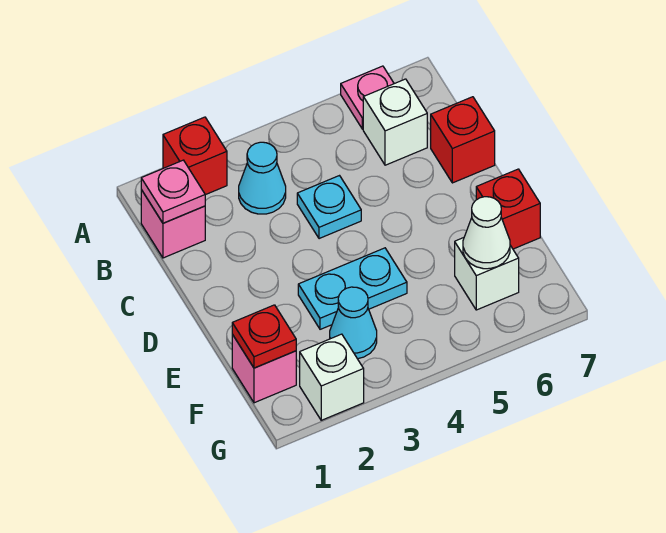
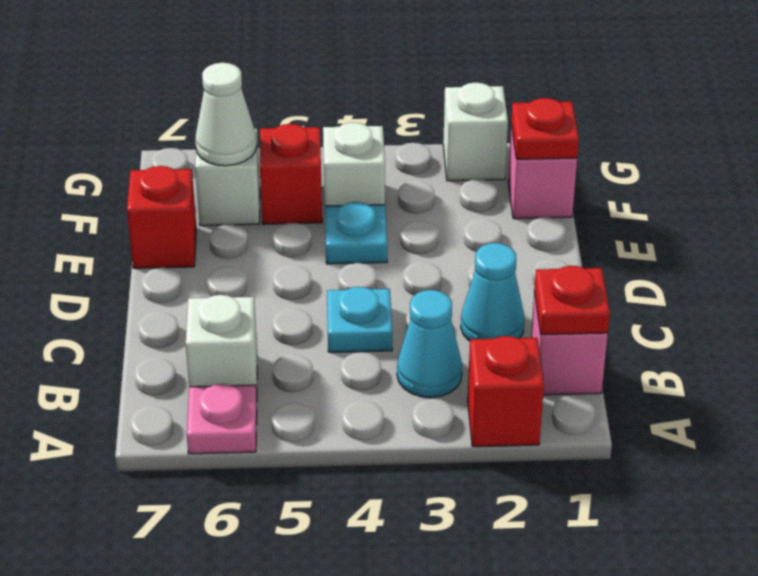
pink plate B1 level 2 -> red plate B1 level 2
red brick C7 level 1 -> red brick F5 level 1
cyan plate E3:E4 level 1 -> cyan plate E4 level 1
cyan cone F3 level 1 -> cyan cone C2 level 1
none -> white brick F4 level 1

